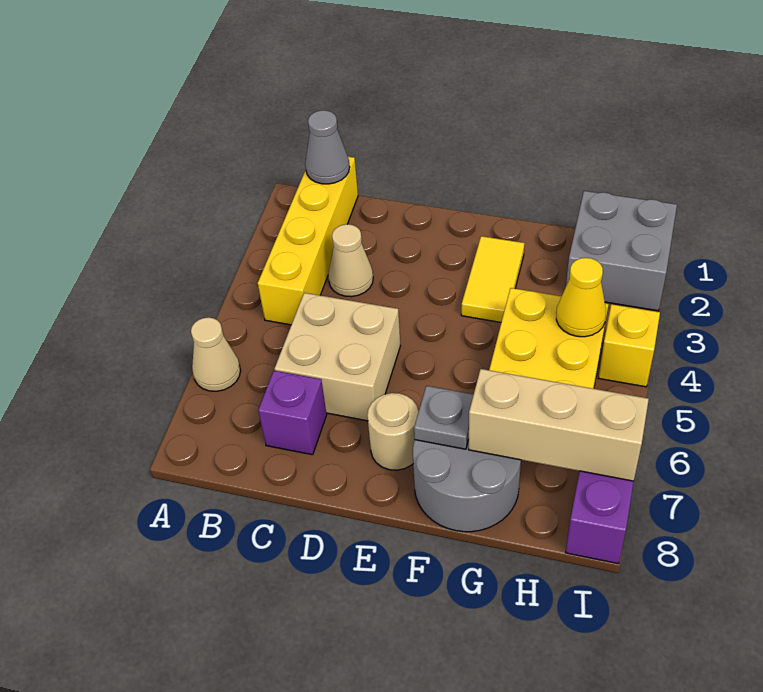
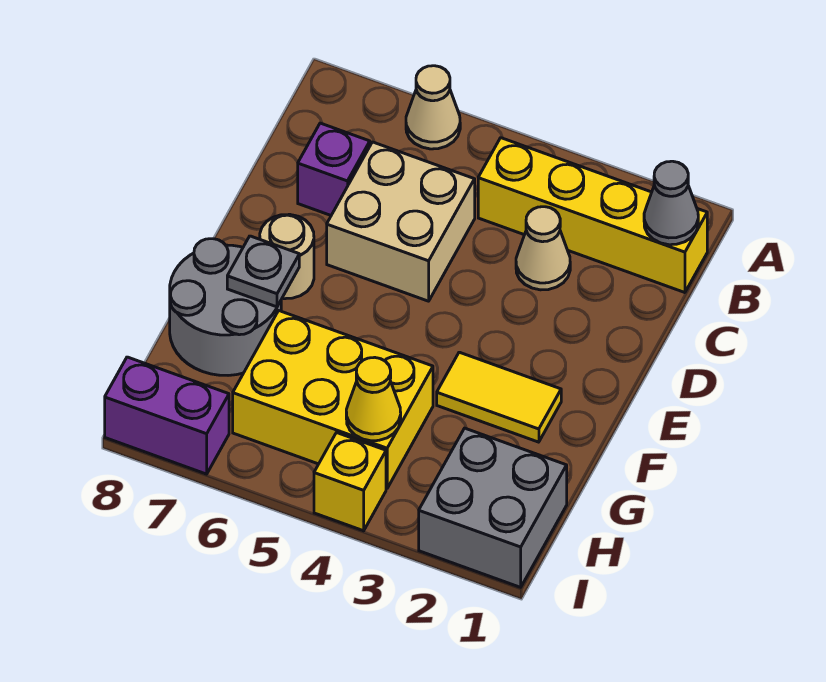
tan brick G7:I7 level 2 -> none

